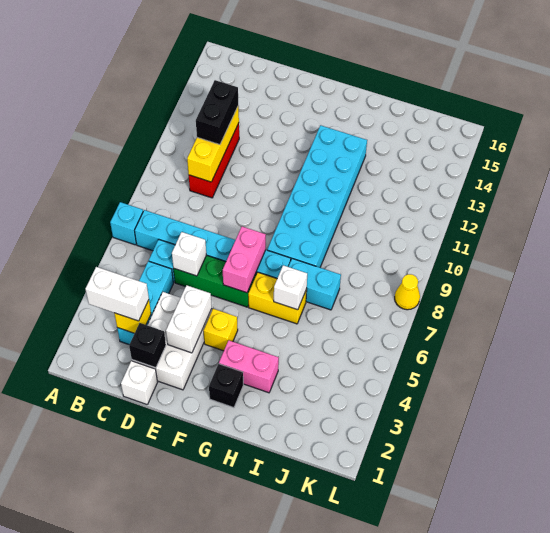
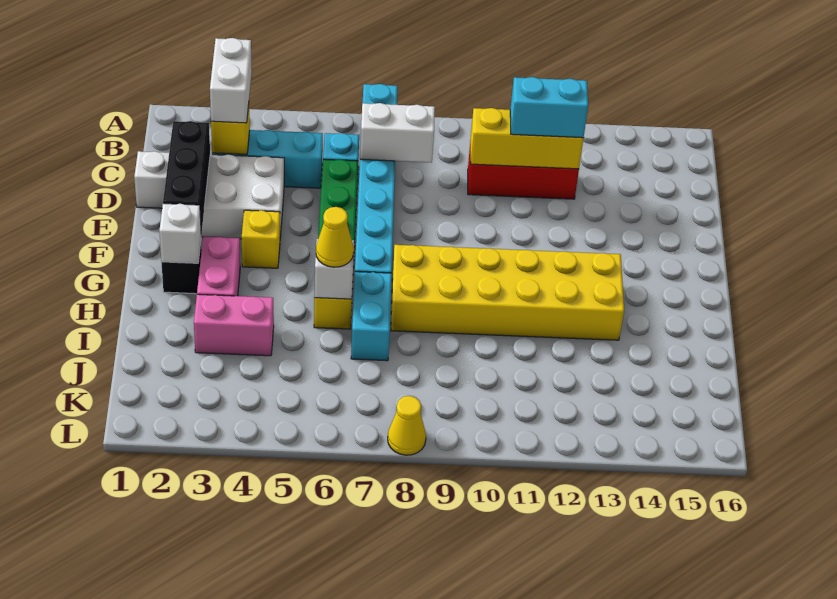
black brick C11:C12 level 3 -> cyan brick C11:C12 level 3
black brick D2 level 2 -> black brick D2:F2 level 2
white brick D6 level 2 -> white brick G2 level 2
white brick E3:E4 level 2 -> white brick C7:C8 level 2
pink brick F6:F7 level 2 -> pink brick I3:I4 level 1
cyan brick G8:H13 level 1 -> yellow brick G8:H13 level 1
none -> yellow cone H6 level 3

